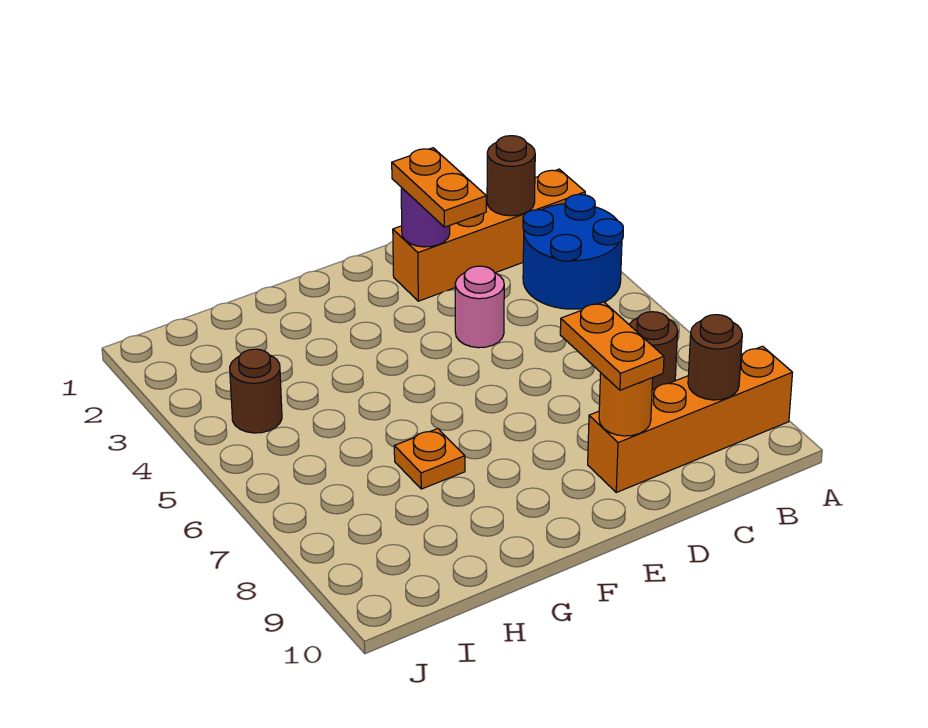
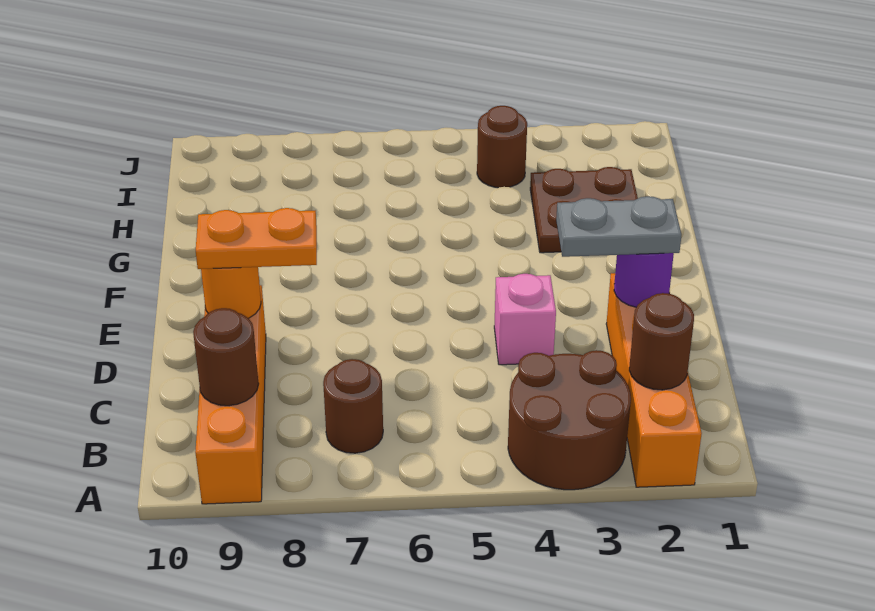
blue round brick A3:B4 level 1 -> brown round brick A3:B4 level 1
orange plate D2:D3 level 3 -> grey plate D2:D3 level 3
pink round brick D4 level 1 -> pink brick D4 level 1
none -> brown plate G2:H3 level 1
orange plate G7 level 1 -> none

